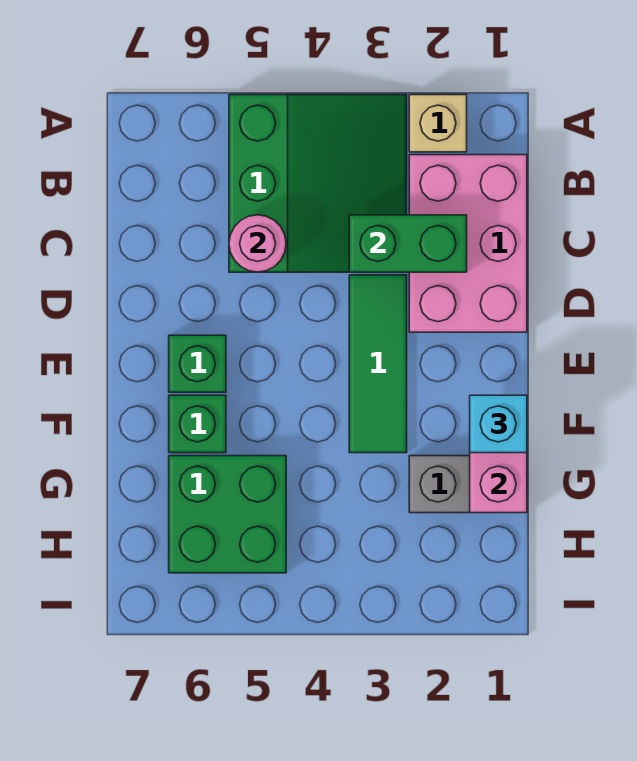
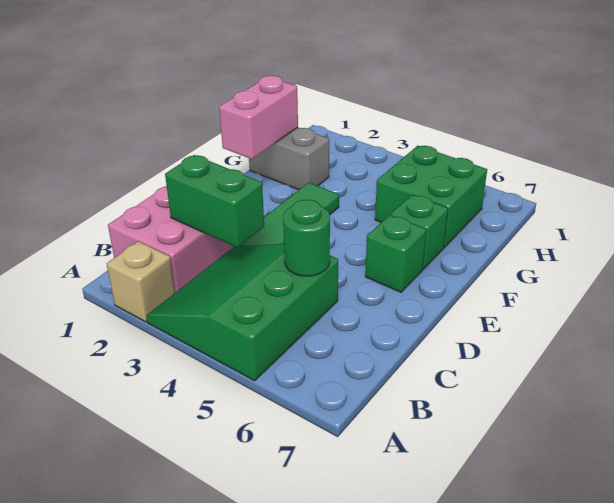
pink round brick C5 level 2 -> green round brick C5 level 2
cyan brick F1 level 3 -> none

